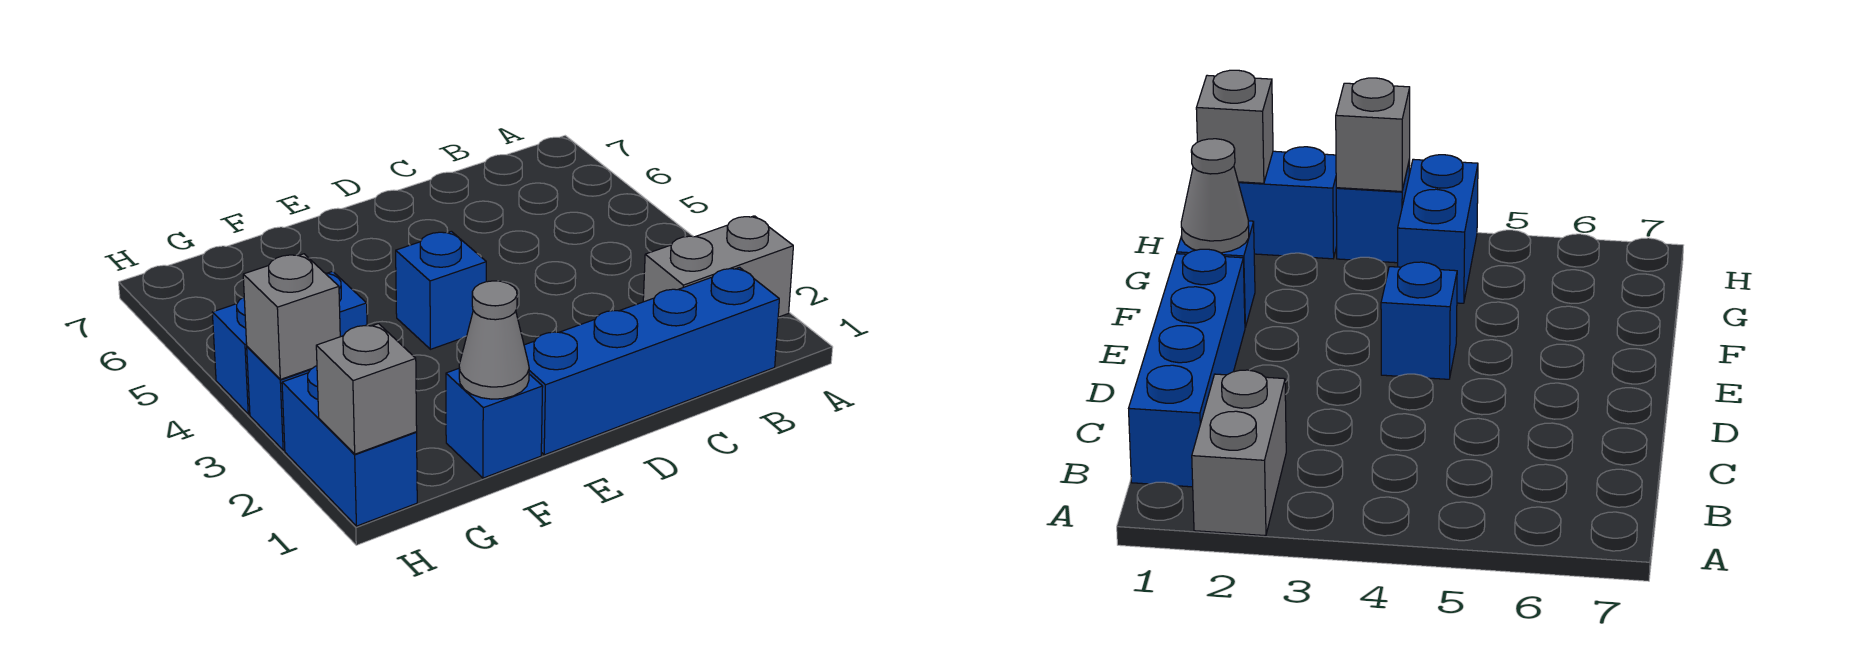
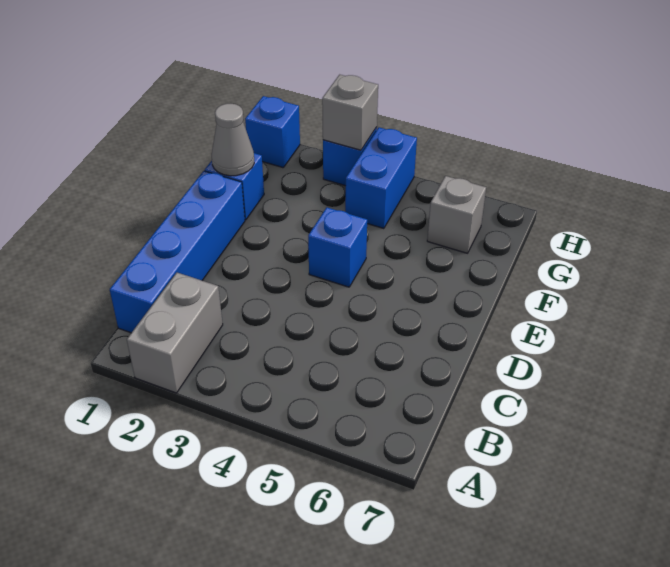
blue brick H1:H2 level 1 -> blue brick H1 level 1
grey brick H1 level 2 -> grey brick G6 level 1

